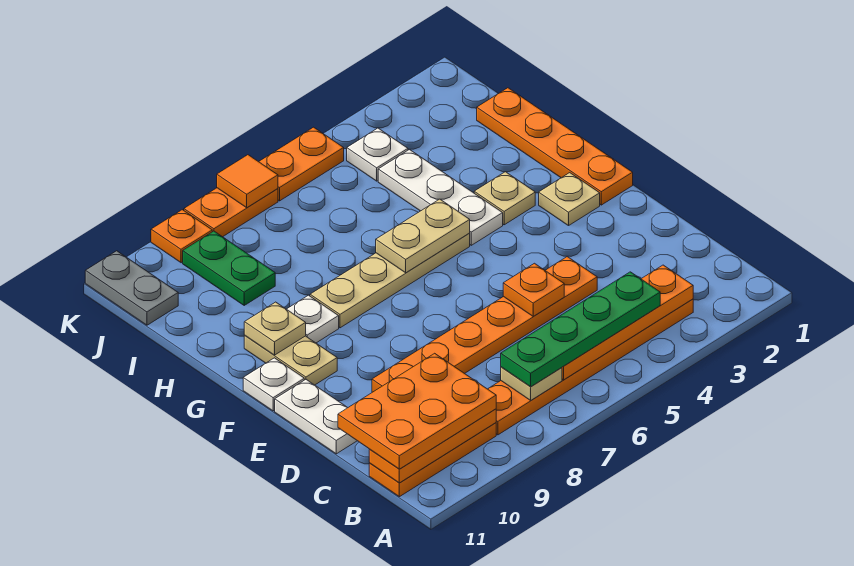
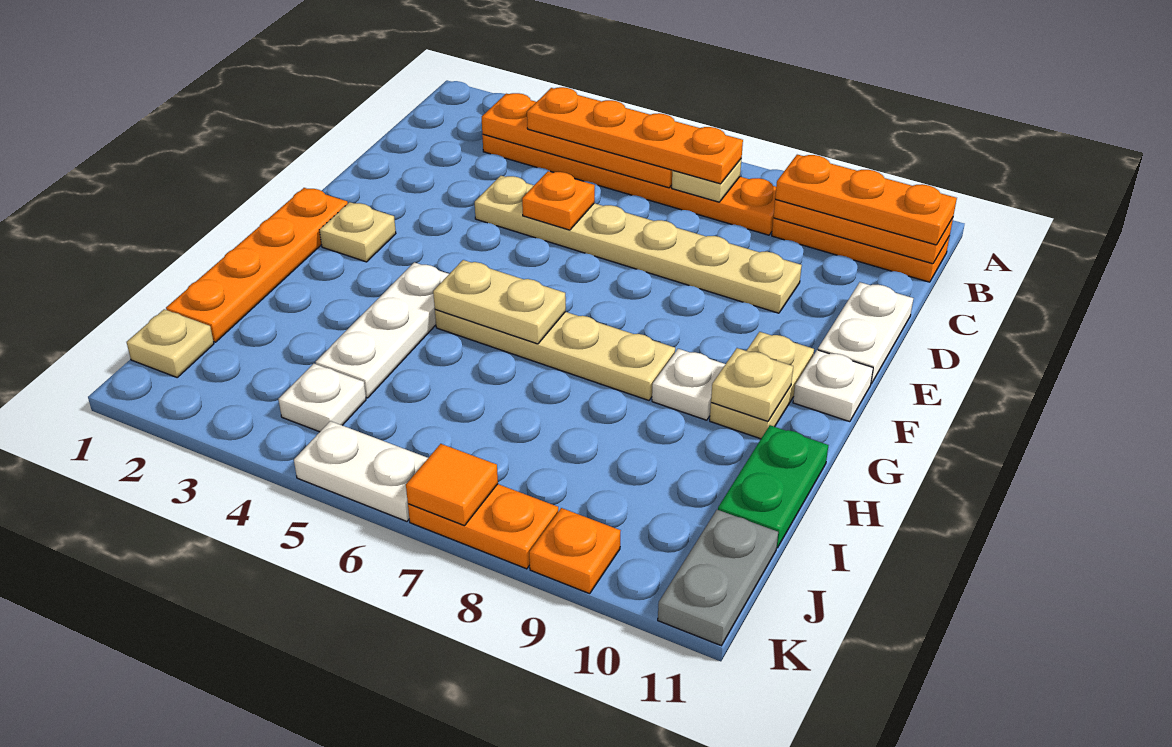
green plate B4:B7 level 3 -> orange plate B4:B7 level 3
orange plate B9:C11 level 3 -> orange plate B9:B11 level 3
orange plate D4:D9 level 1 -> tan plate D4:D9 level 1
tan plate G3 level 1 -> tan plate J1 level 1
green plate I9:J9 level 1 -> green plate H11:I11 level 1
orange plate K5:K6 level 1 -> white plate K5:K6 level 1

